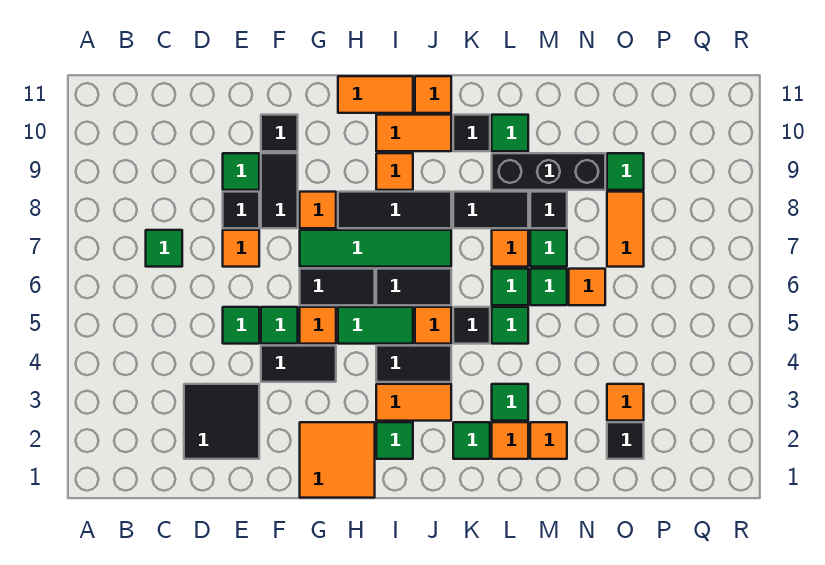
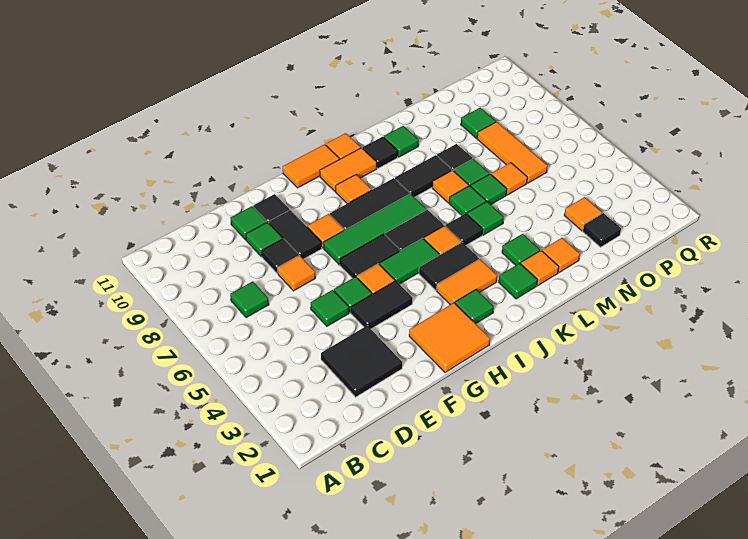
none -> green tile E10 level 1
black brick L9:N9 level 1 -> none
orange tile O7:O8 level 1 -> orange tile O6:O8 level 1

